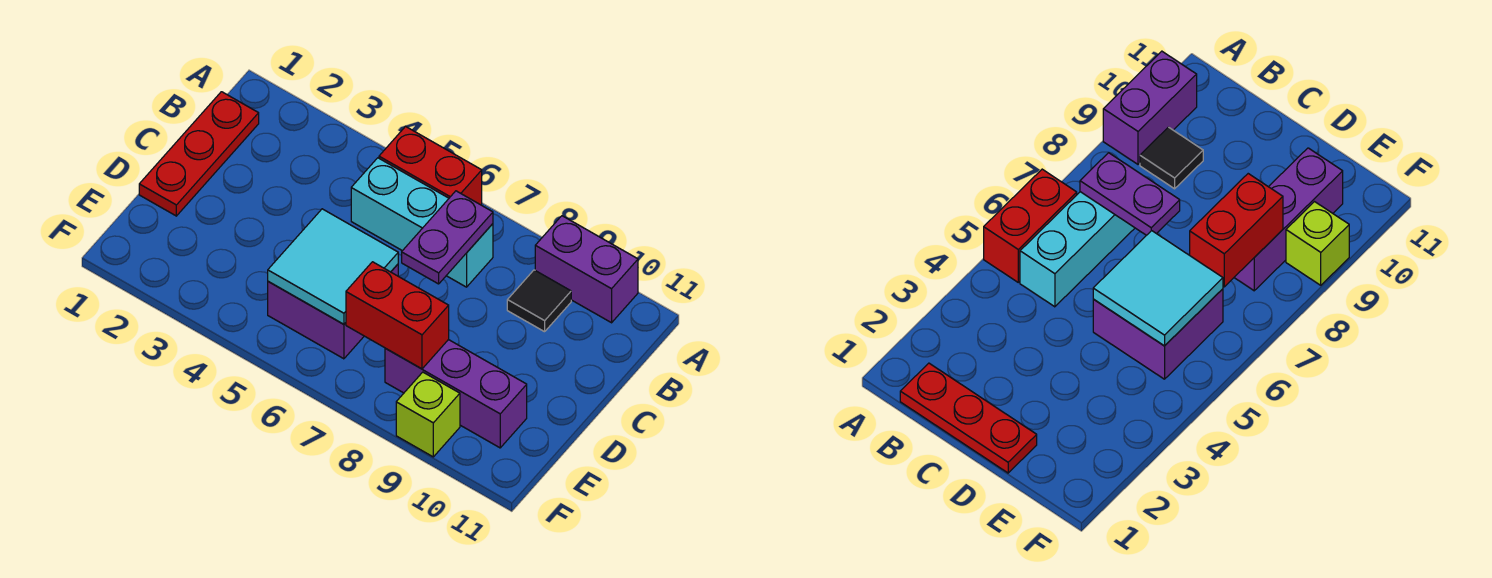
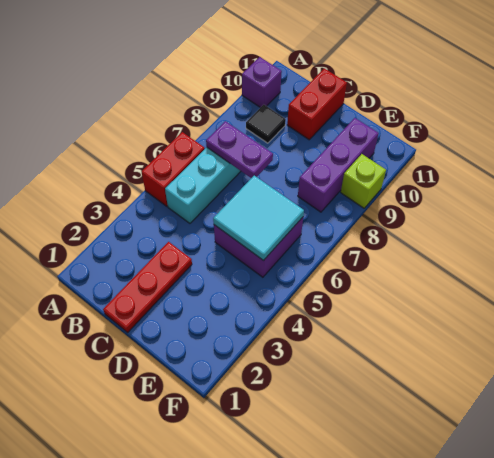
purple brick A9:A10 level 1 -> purple brick A10 level 1
red plate B1:D1 level 1 -> red plate C1:C3 level 1
red brick E7:E8 level 2 -> red brick C10:C11 level 1

